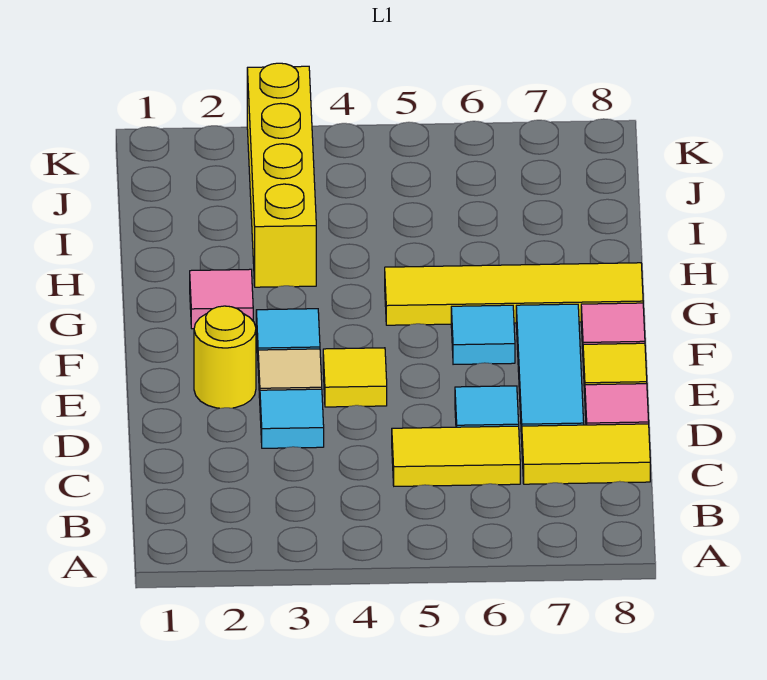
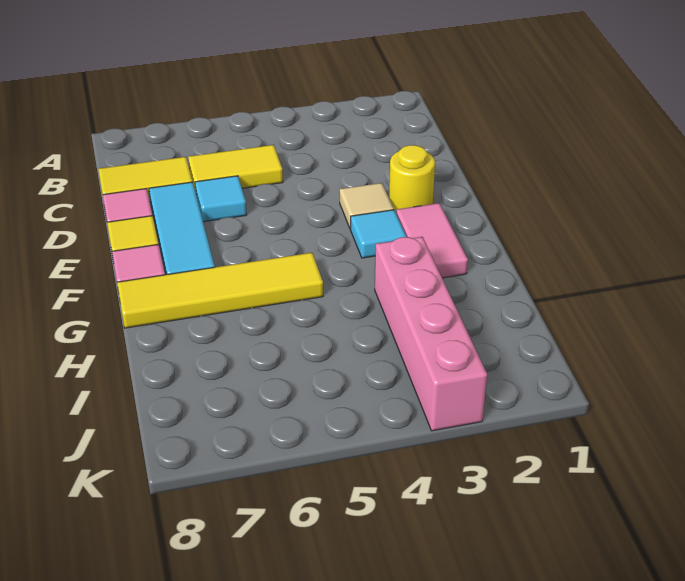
cyan tile D3 level 1 -> none
yellow tile E4 level 1 -> none
cyan tile F6 level 1 -> none
pink tile G2 level 1 -> pink tile F2:G2 level 1
yellow brick H3:K3 level 1 -> pink brick H3:K3 level 1

